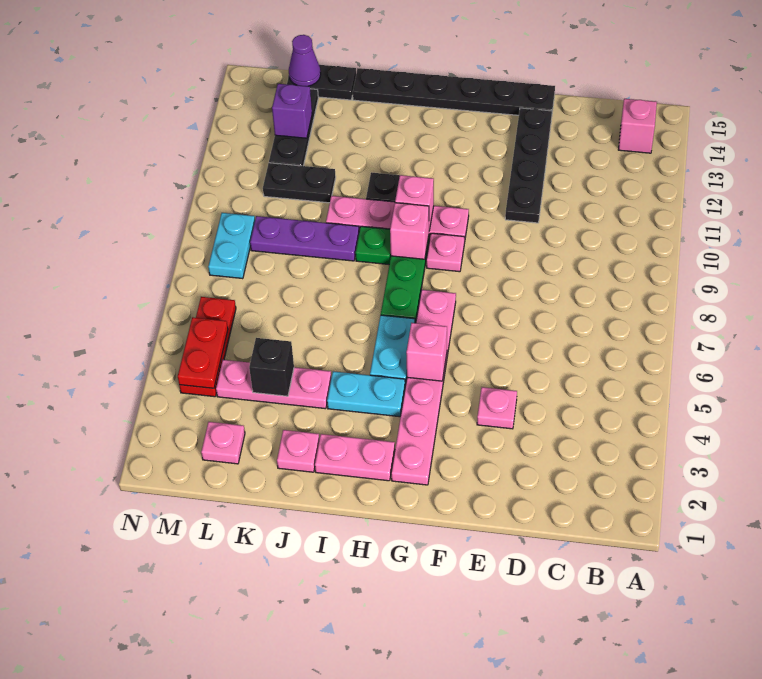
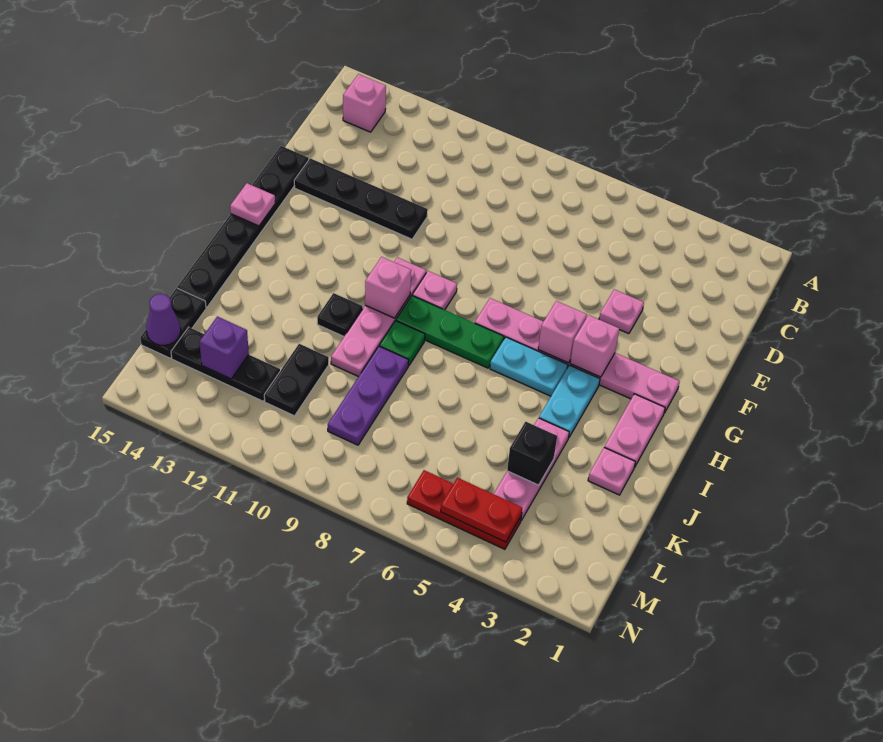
pink brick H9 level 2 -> pink brick G4 level 2
pink plate L2 level 1 -> pink plate G15 level 2
cyan plate M8:M9 level 1 -> none

